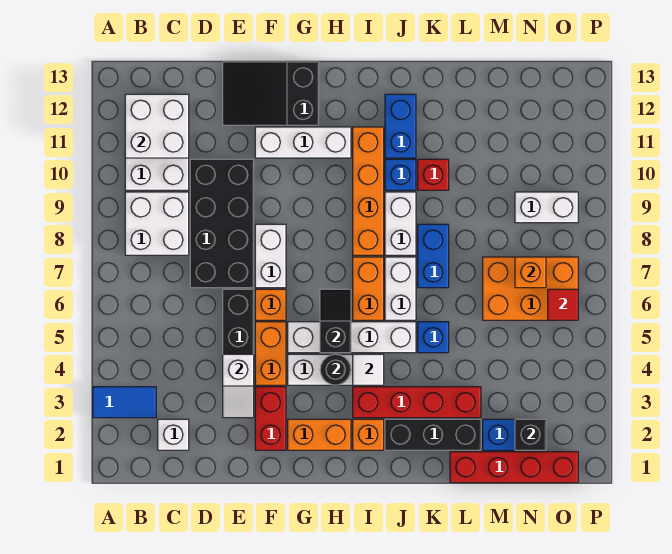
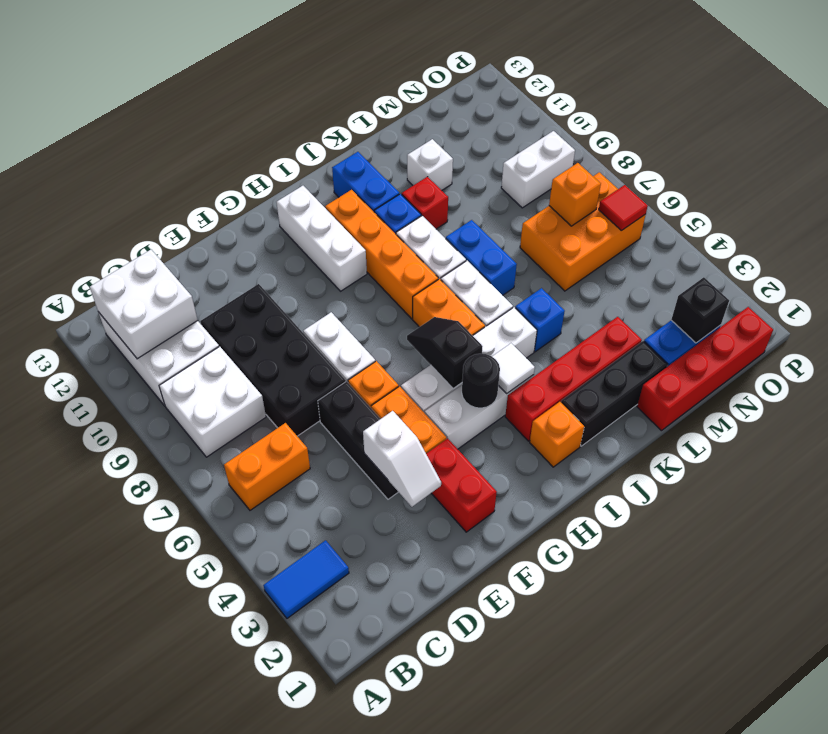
white brick C2 level 1 -> white brick L11 level 1
black slope E12:G13 level 1 top G -> none
white brick F11:H11 level 1 -> white brick H10:H12 level 1
orange brick G2:H2 level 1 -> orange brick B6:C6 level 1

